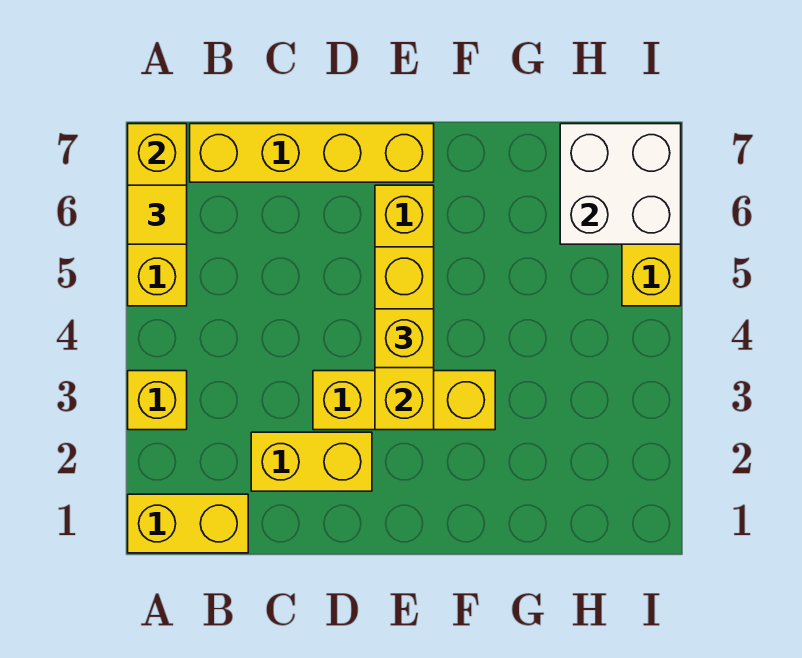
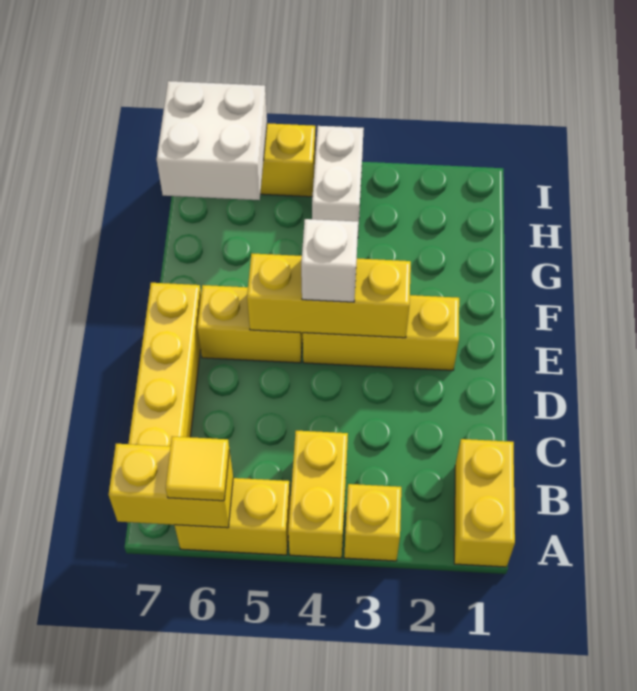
yellow brick C2:D2 level 1 -> yellow brick A4:B4 level 1
yellow brick D3:F3 level 1 -> yellow brick E2:E4 level 1
yellow brick E4 level 3 -> white brick E4 level 3
none -> white brick H4:I4 level 1

